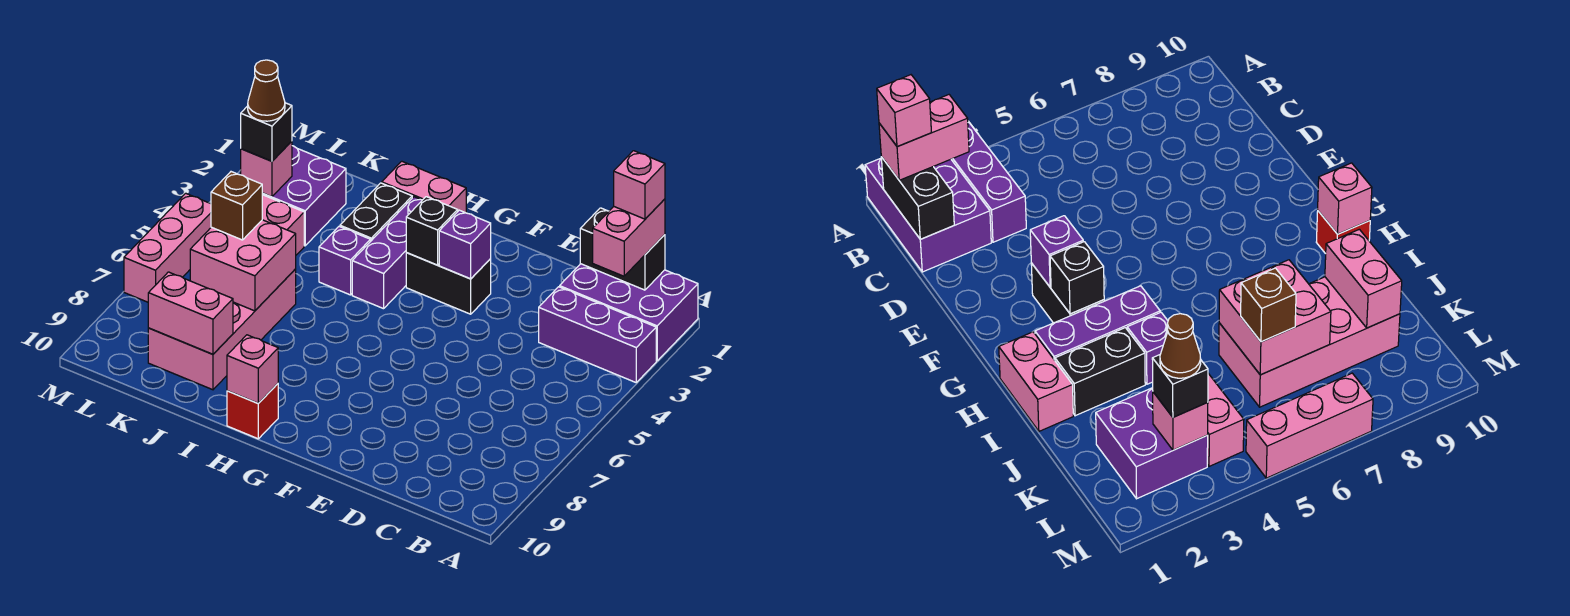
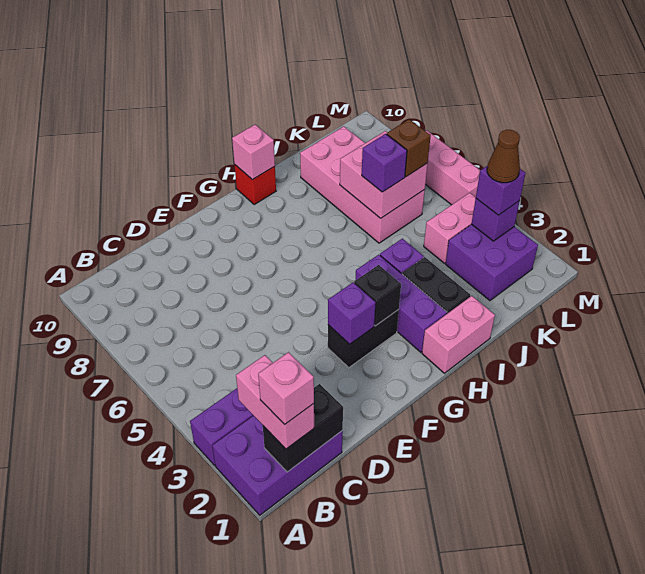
none -> purple brick J6 level 3
pink brick J9:K9 level 2 -> none
pink brick L3 level 2 -> purple brick L3 level 2
black brick L3 level 3 -> purple brick L3 level 3

